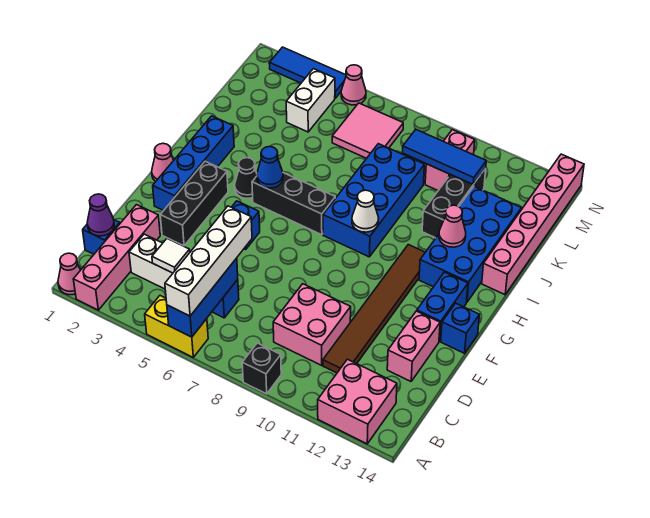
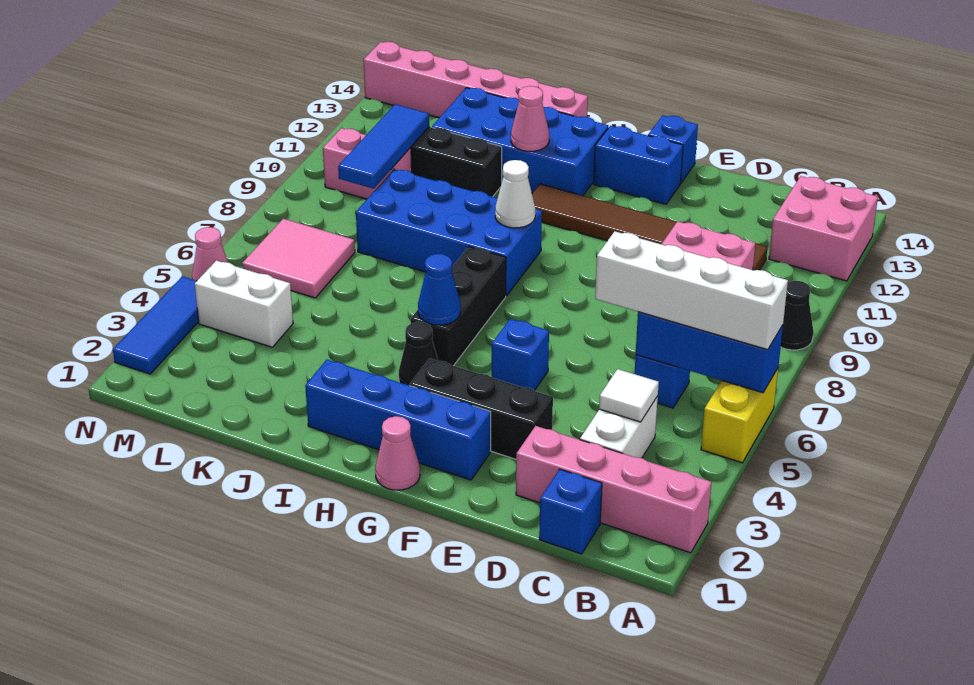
pink cone A1 level 1 -> none
black brick A9 level 1 -> black cone A9 level 1
purple cone C1 level 2 -> none
pink brick D13:E13 level 1 -> none

